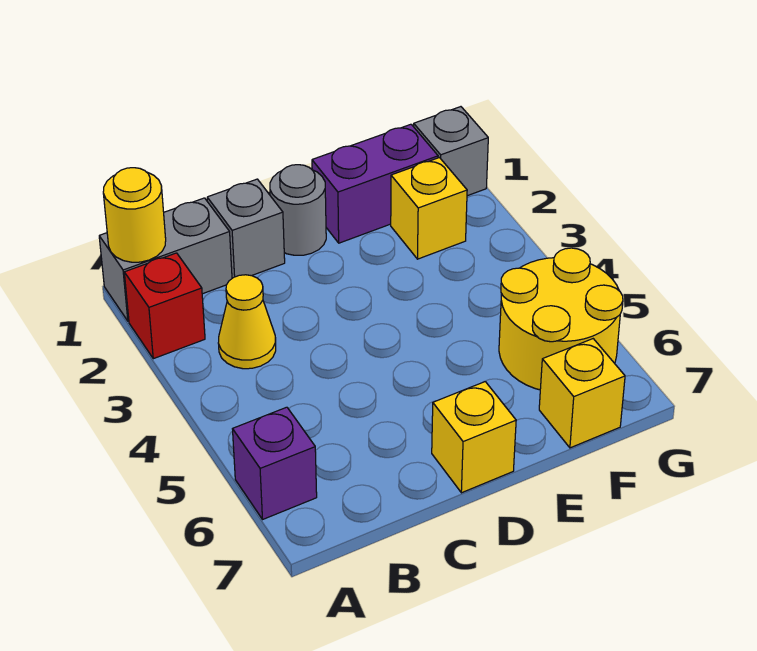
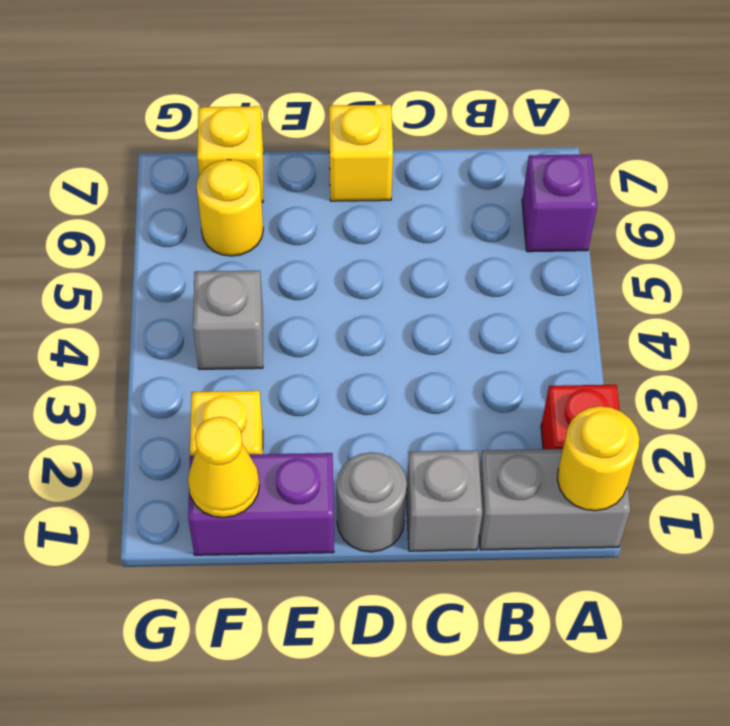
yellow cone B3 level 1 -> yellow cone F1 level 2
yellow round brick F5:G6 level 1 -> yellow round brick F6 level 1
grey brick G1 level 1 -> grey brick F4 level 1

